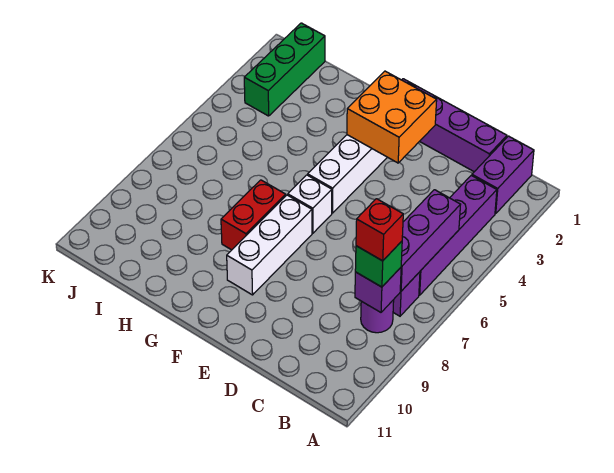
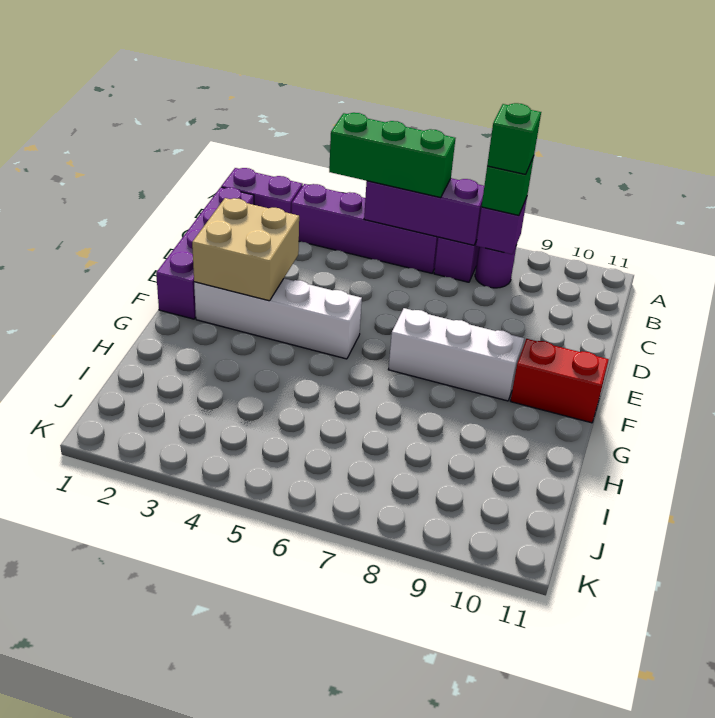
red brick B8 level 4 -> green brick B8 level 4
orange brick E2:F3 level 2 -> tan brick E2:F3 level 2
white brick F6 level 1 -> none
red brick G7:G8 level 1 -> red brick F10:F11 level 1
green brick J1:J3 level 1 -> green brick B4:B6 level 3

